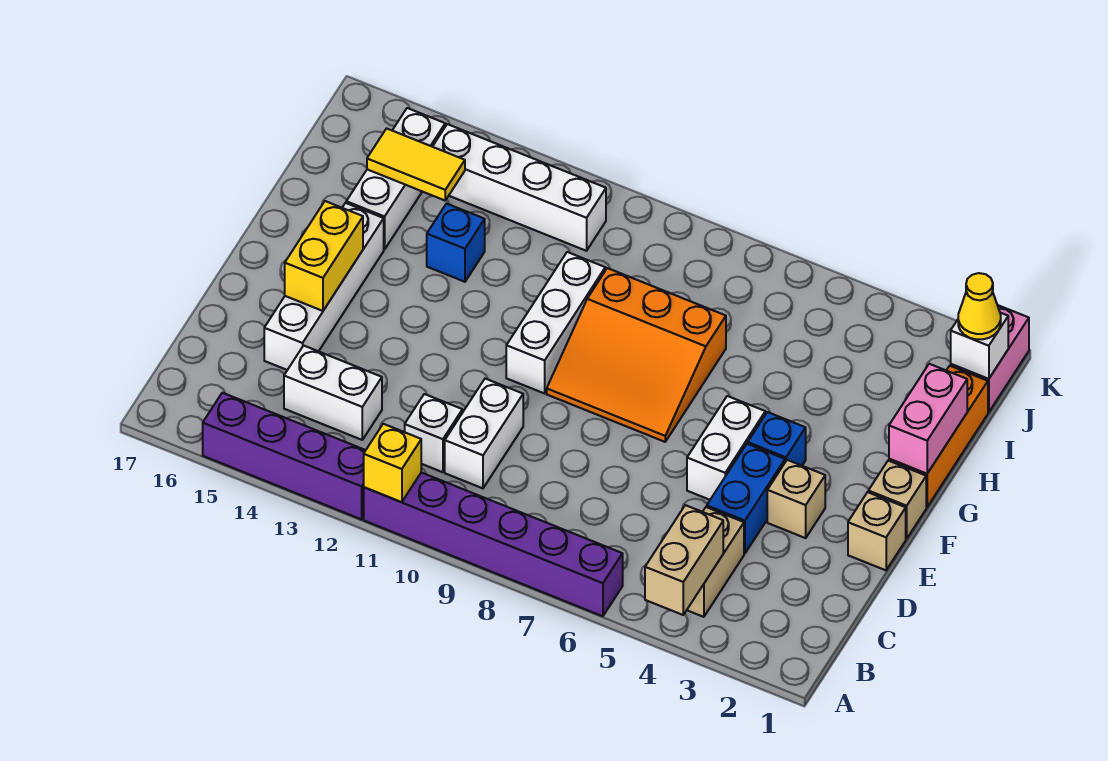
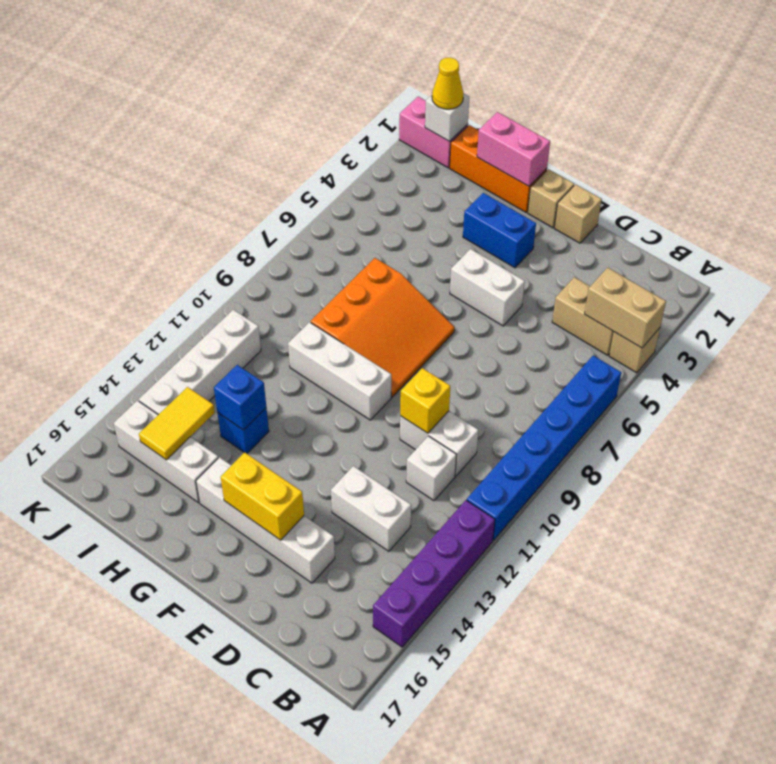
purple brick A6:A11 level 1 -> blue brick A6:A11 level 1
yellow brick A11 level 2 -> yellow brick D10 level 2
white brick C13:C14 level 1 -> white brick C13:D13 level 1
blue brick D4:E4 level 1 -> blue brick F3:G3 level 1
tan brick E3 level 1 -> tan brick A4 level 1
blue brick F4 level 1 -> blue brick H13 level 2

